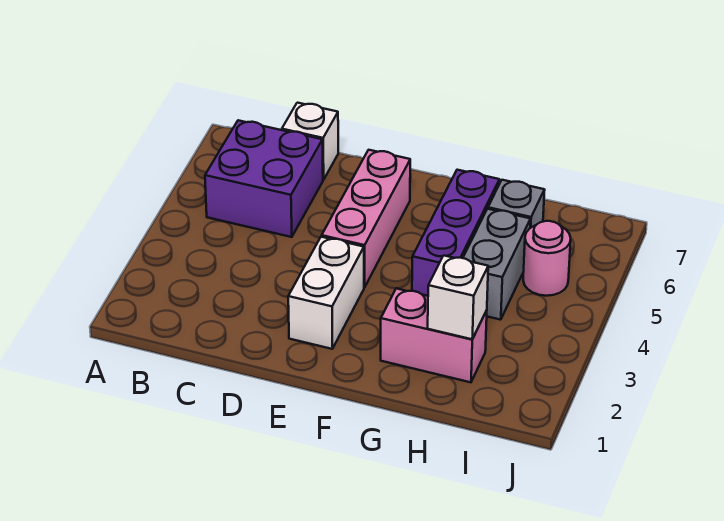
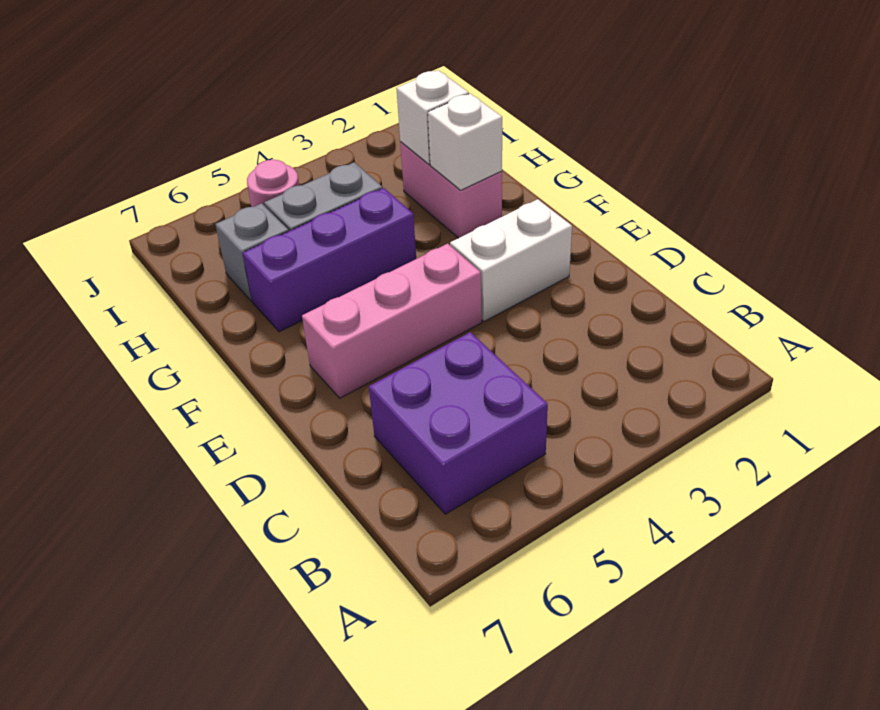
white brick C7 level 1 -> white brick G2 level 2

